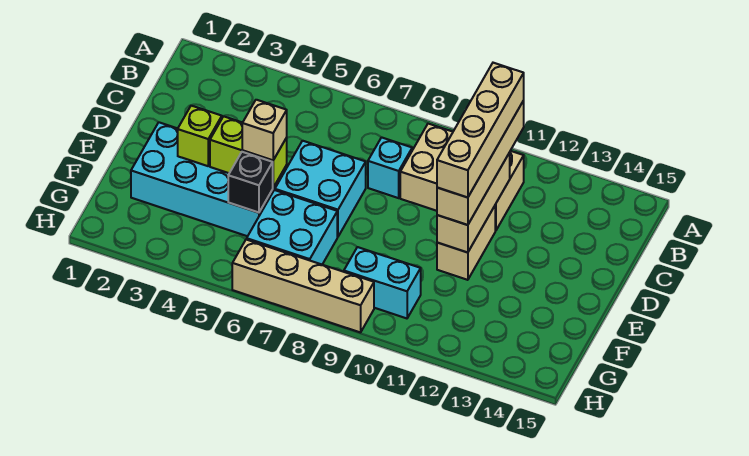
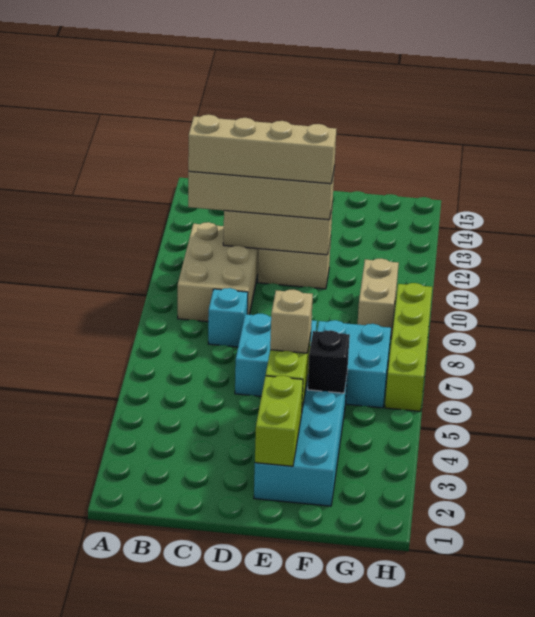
lime brick E3 level 2 -> lime brick E2:E3 level 2
cyan brick G9:G10 level 1 -> tan brick G9:G10 level 1
tan brick H6:H9 level 1 -> lime brick H6:H9 level 1

